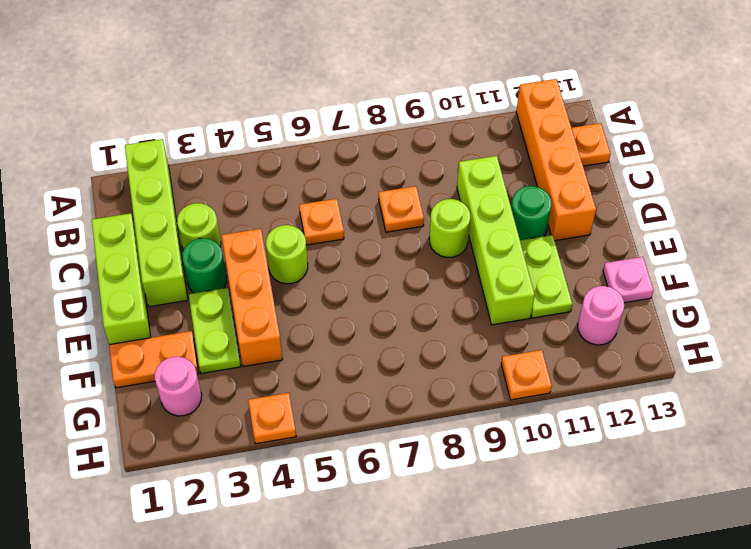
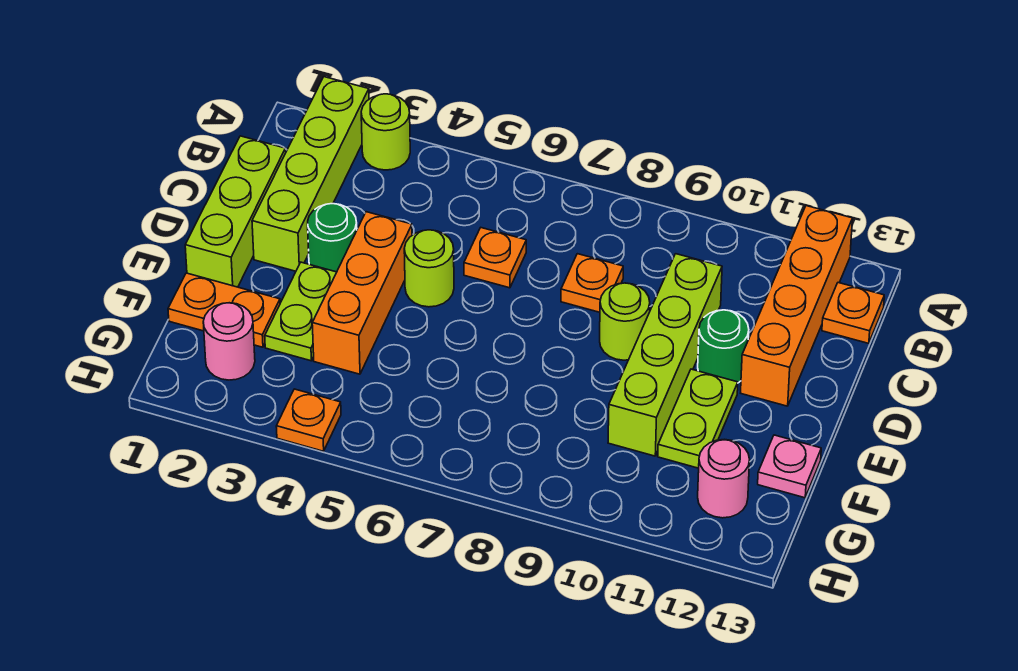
lime round brick C3 level 1 -> lime round brick A3 level 1
orange plate H10 level 1 -> none

